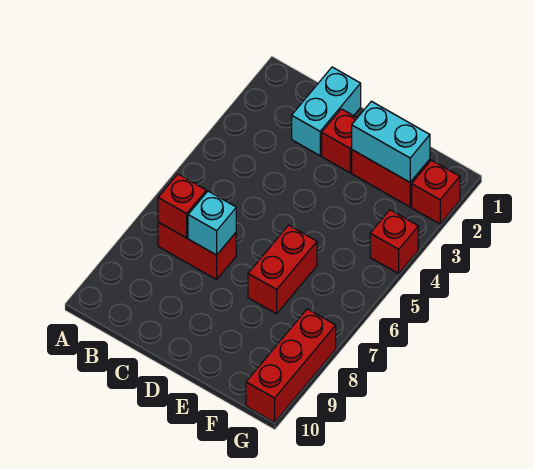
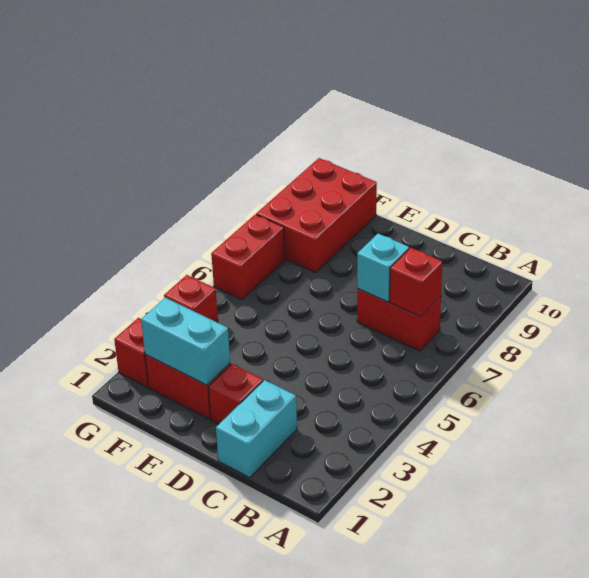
red brick E6:E7 level 1 -> red brick G6:G7 level 1
red brick G8:G10 level 1 -> red brick F8:G10 level 1

